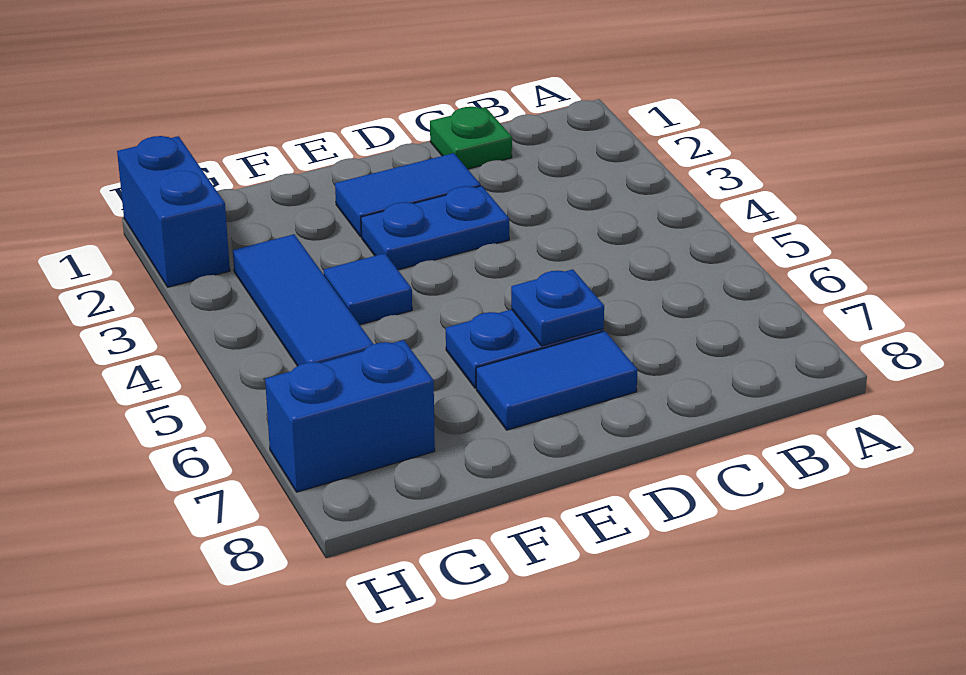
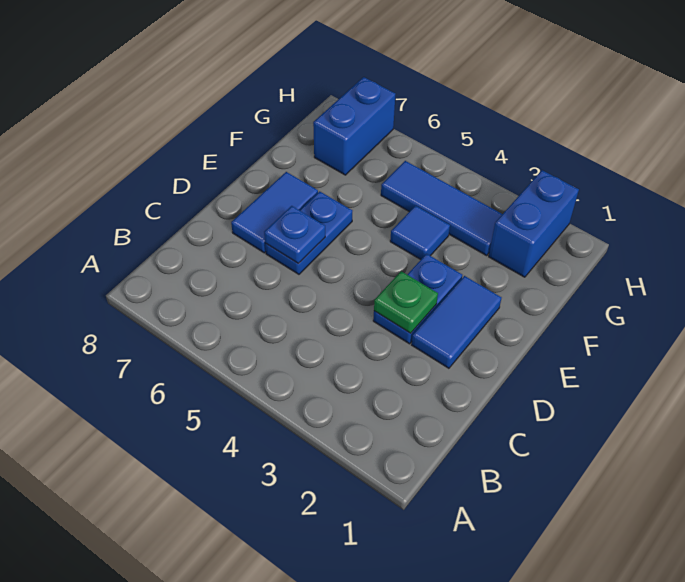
green plate C1 level 1 -> green plate D3 level 2
blue brick H1:H2 level 1 -> blue brick G2:H2 level 1

